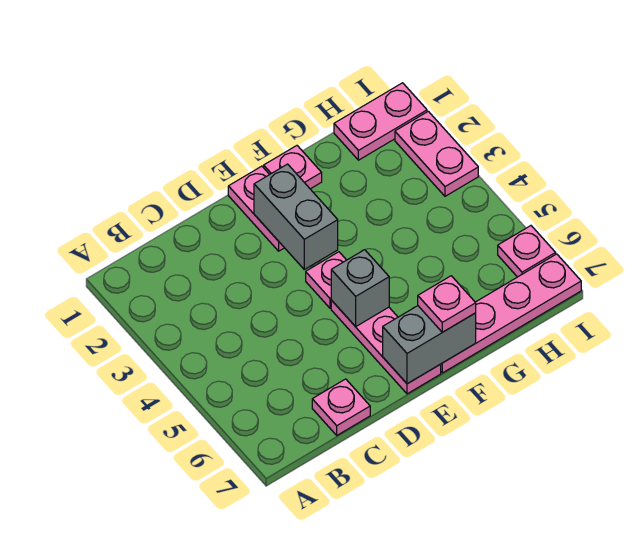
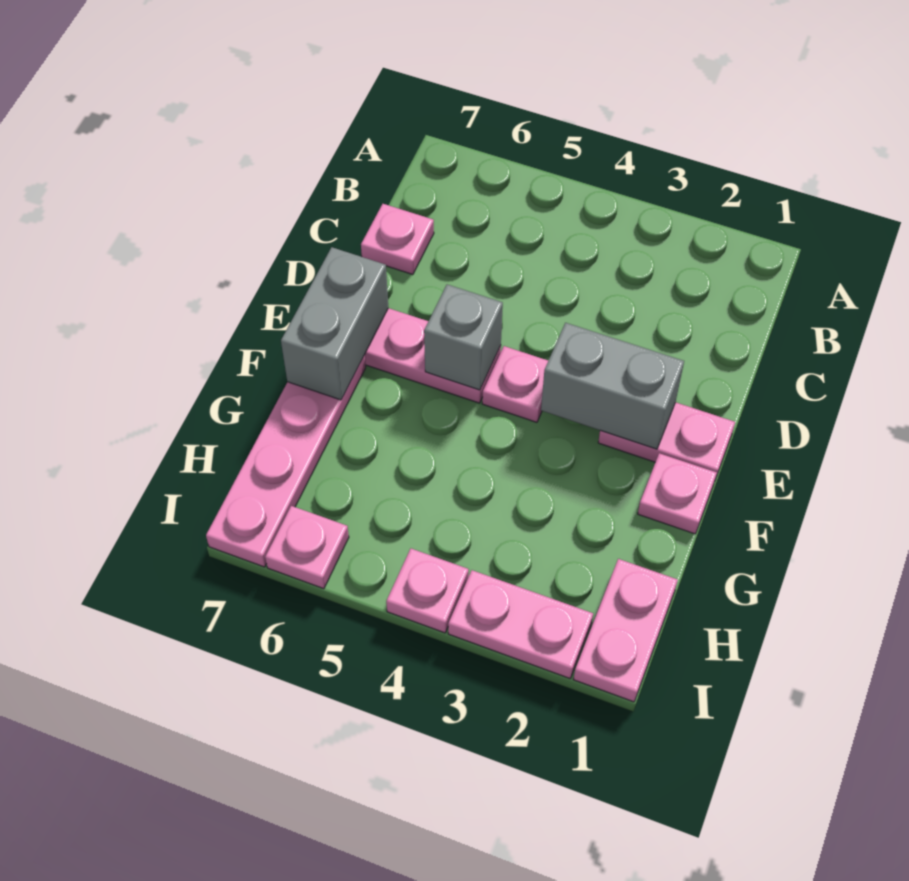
pink plate F7 level 3 -> pink plate I4 level 1

